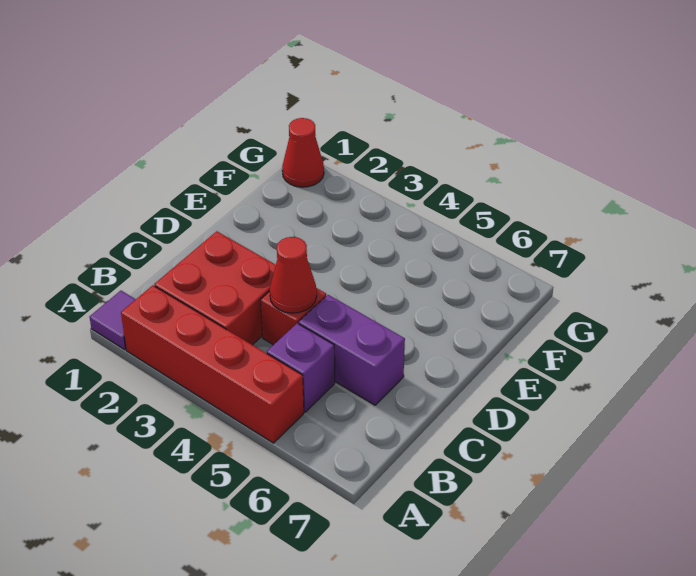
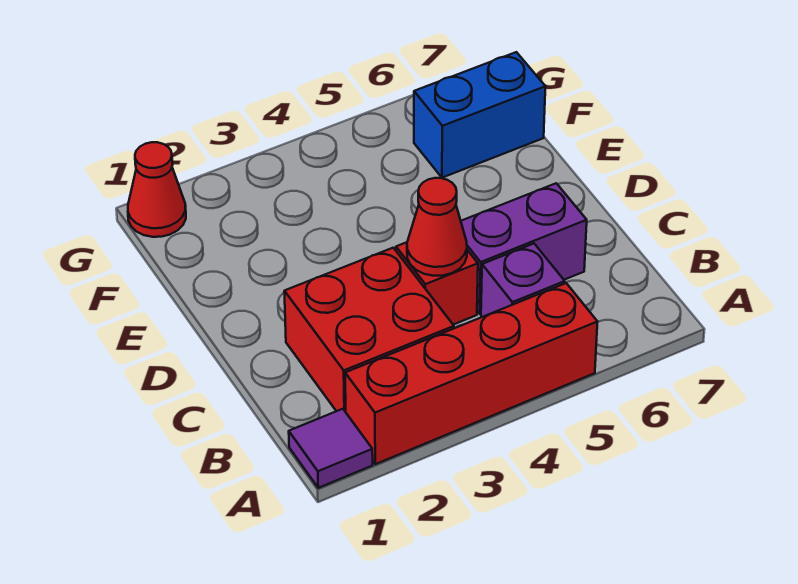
none -> blue brick F6:F7 level 1

